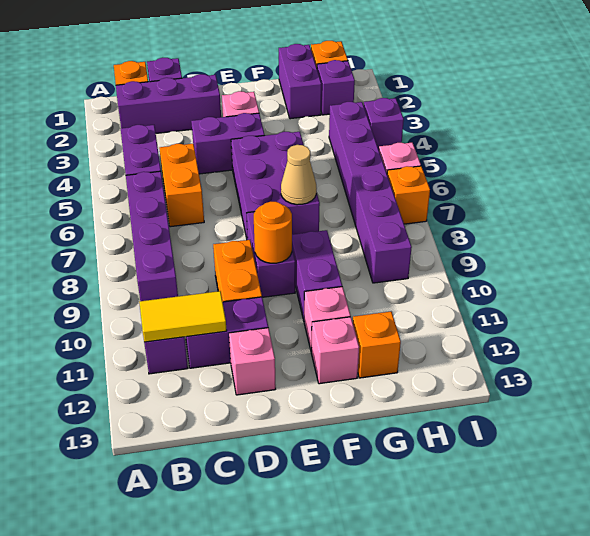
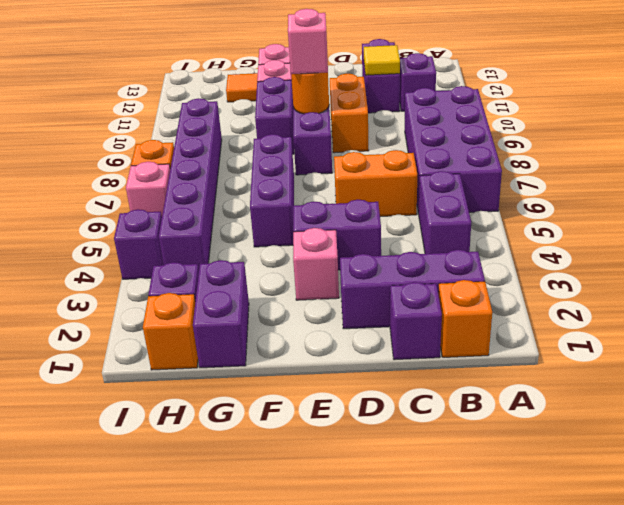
purple brick B6:B9 level 1 -> purple brick A6:B9 level 1
yellow tile B11:C11 level 2 -> yellow tile C11 level 2
orange brick C5:C6 level 1 -> orange brick C6:D6 level 1
purple brick C11:D11 level 1 -> purple brick C11:C12 level 1
pink brick D12 level 1 -> pink brick E9 level 3
purple brick E5:F7 level 1 -> purple brick F5:F7 level 1
tan cone F7 level 2 -> none
orange brick G12 level 1 -> orange tile G12 level 1

